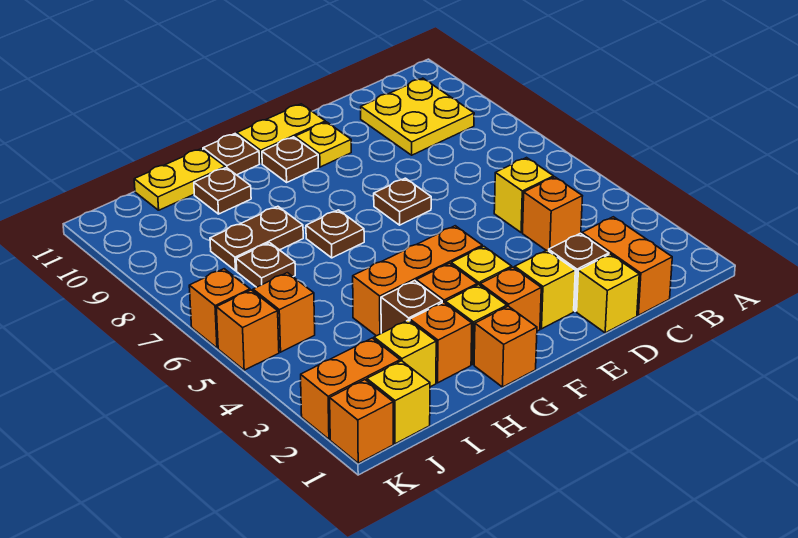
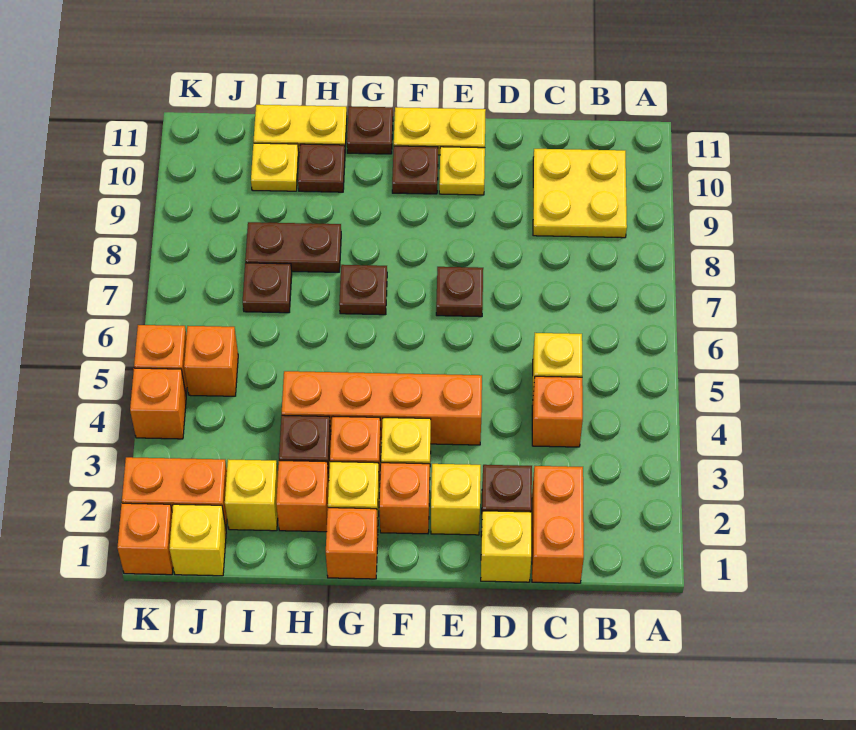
orange brick F4:H4 level 1 -> orange brick E4:H4 level 1
none -> yellow plate I10 level 1
orange brick K6 level 1 -> orange brick K4 level 1

